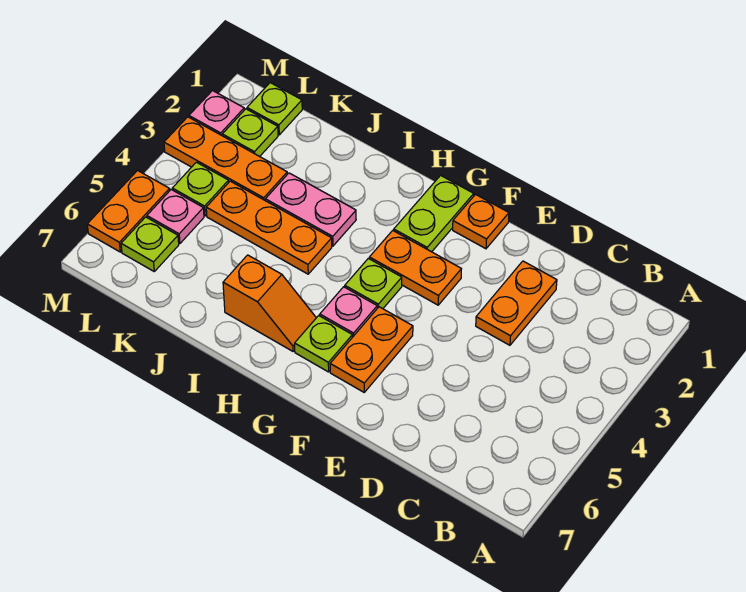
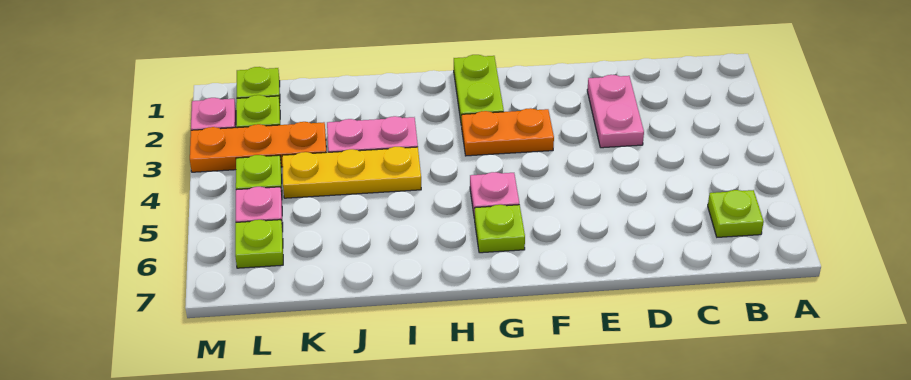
orange plate D2:D3 level 1 -> pink plate D2:D3 level 1
orange plate F1 level 1 -> none
orange plate F5:F6 level 1 -> none
lime plate G4 level 1 -> lime plate B6 level 1
orange slope H6:I6 level 1 top I -> none
orange plate I4:K4 level 1 -> yellow plate I4:K4 level 1
orange plate M5:M6 level 1 -> none

